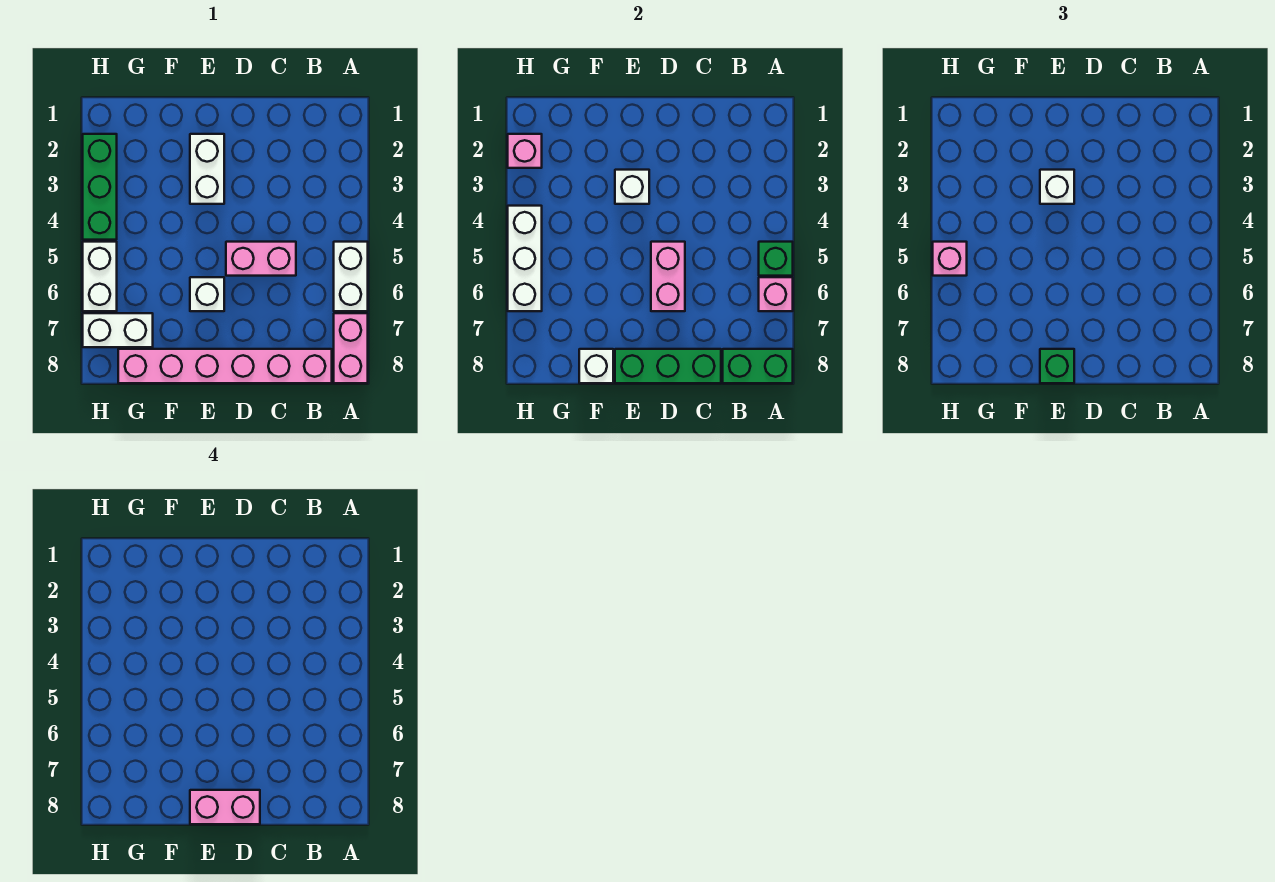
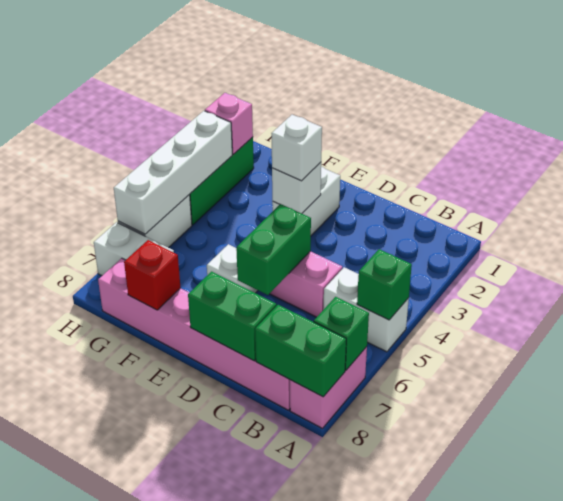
white brick A5:A6 level 1 -> white brick A5:B5 level 1
pink brick A6 level 2 -> none
green brick C8:E8 level 2 -> green brick C8:D8 level 2
pink brick D5:D6 level 2 -> green brick D5:D6 level 2
pink brick D8:E8 level 4 -> none
green brick E8 level 3 -> green brick A7 level 2
white brick F8 level 2 -> red brick F8 level 2
white brick H4:H6 level 2 -> white brick H3:H6 level 2
pink brick H5 level 3 -> none

